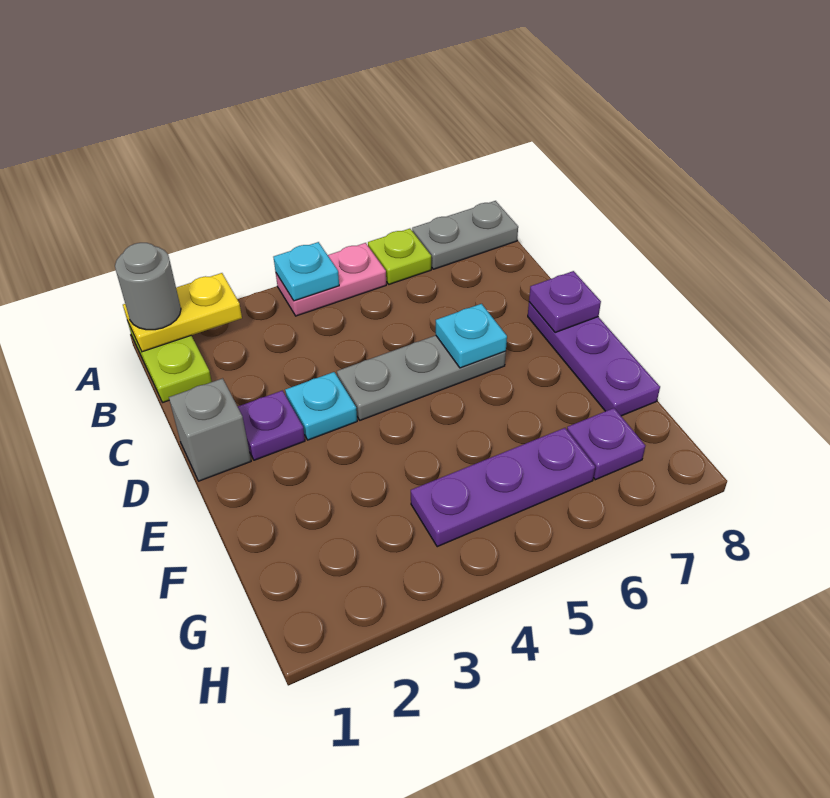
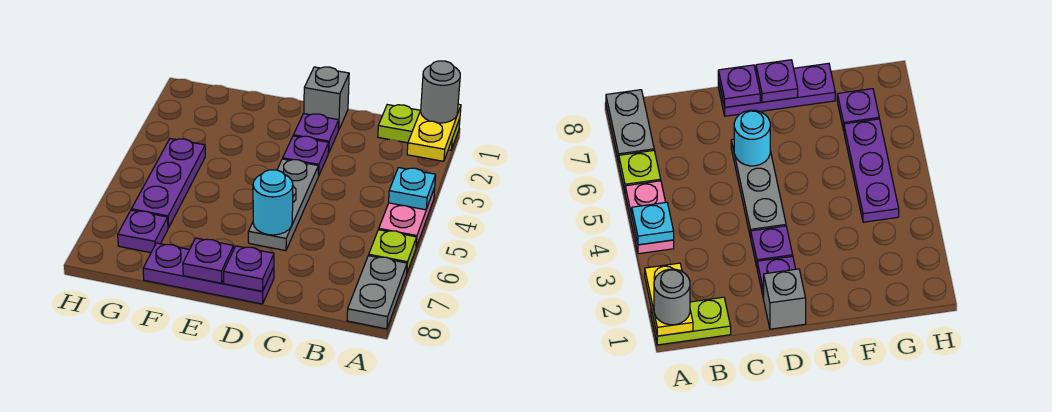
cyan plate D3 level 1 -> purple plate D3 level 1
cyan plate D6 level 2 -> cyan round brick D6 level 2
none -> purple plate E8 level 2

